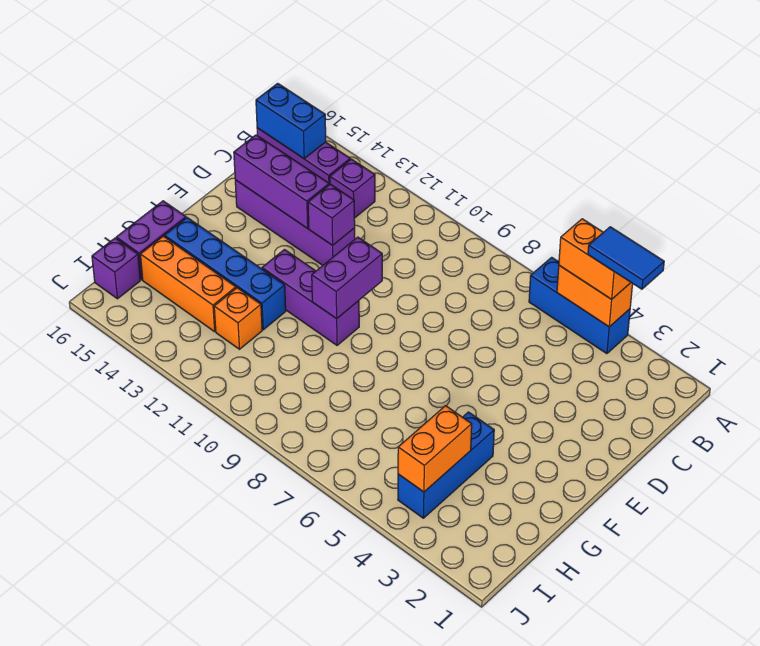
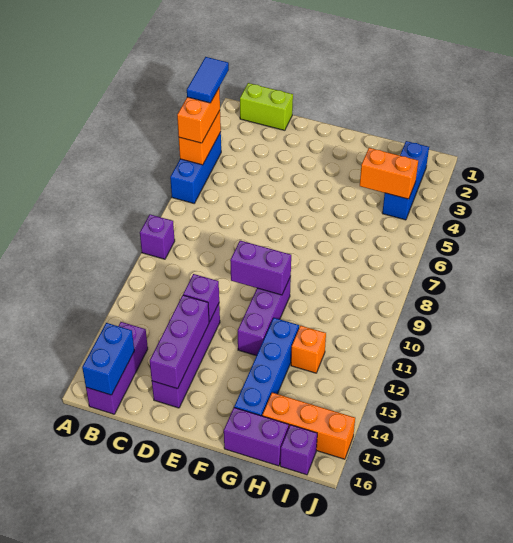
none -> lime brick B1:C1 level 1
purple brick B13 level 1 -> purple brick A9 level 1
blue brick G4:I4 level 1 -> blue brick I2:I4 level 1
orange brick H13:H15 level 1 -> orange brick H15:J15 level 1

